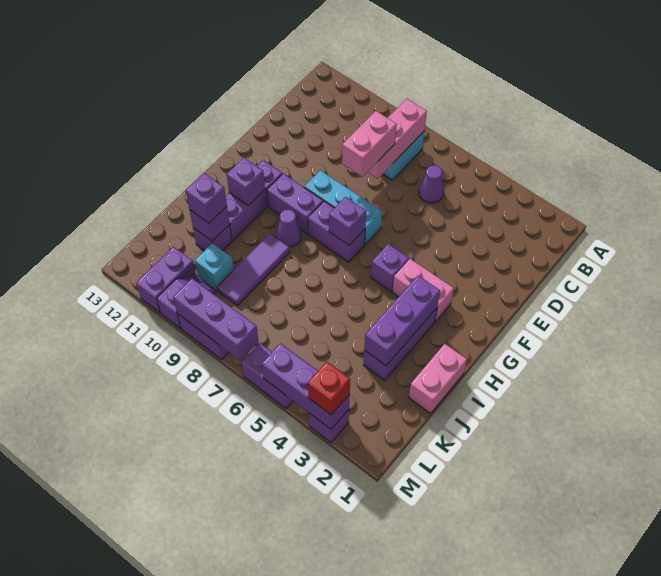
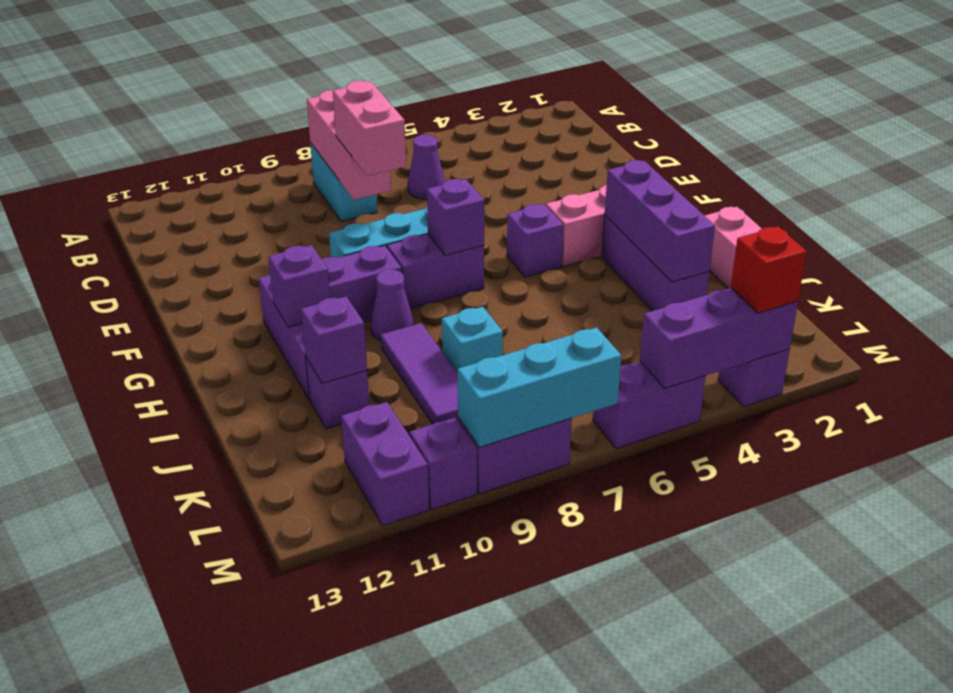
purple brick J11 level 3 -> none
cyan brick K10 level 1 -> cyan brick J8 level 1
purple brick M7:M9 level 2 -> cyan brick M7:M9 level 2

